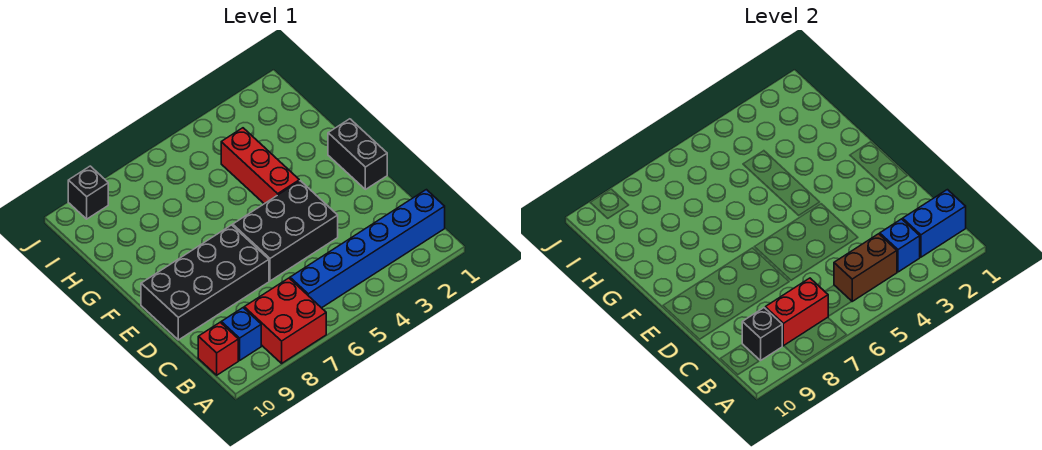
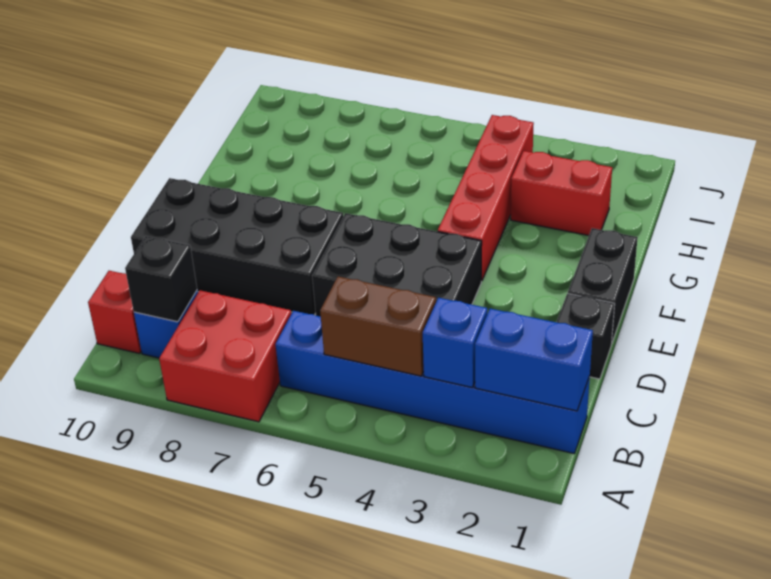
red brick B7:B8 level 2 -> red brick H2:H3 level 1
red brick F4:H4 level 1 -> red brick F4:I4 level 1
black brick J9 level 1 -> black brick D1 level 1

